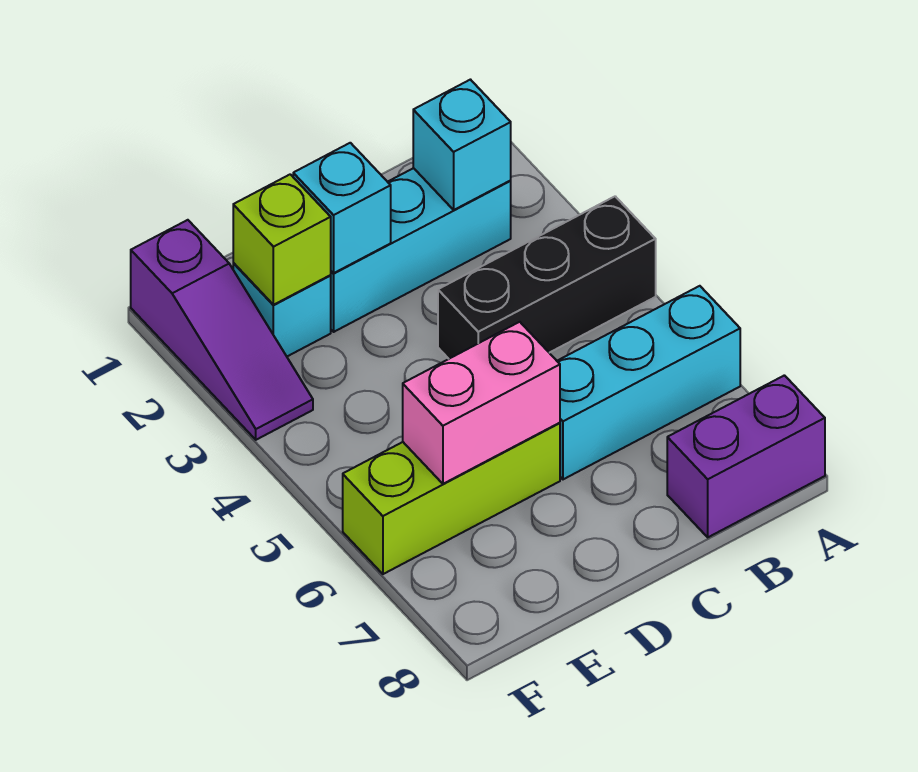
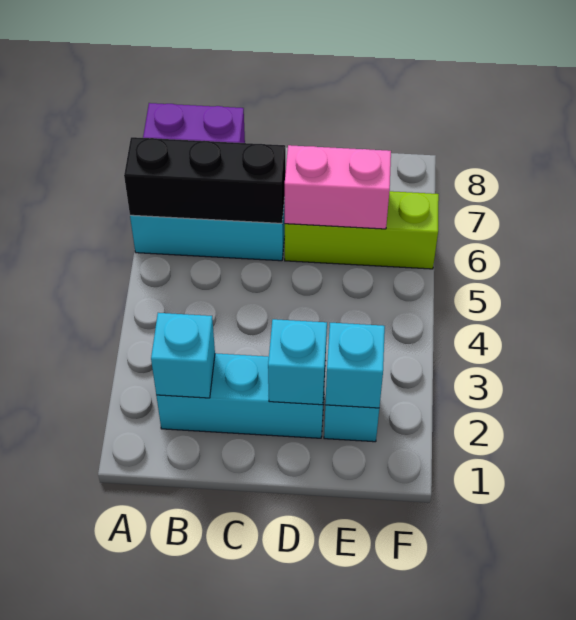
black brick A4:C4 level 1 -> black brick A6:C6 level 2
lime brick E2 level 2 -> cyan brick E2 level 2
purple slope F1:F3 level 1 top 1 -> none

